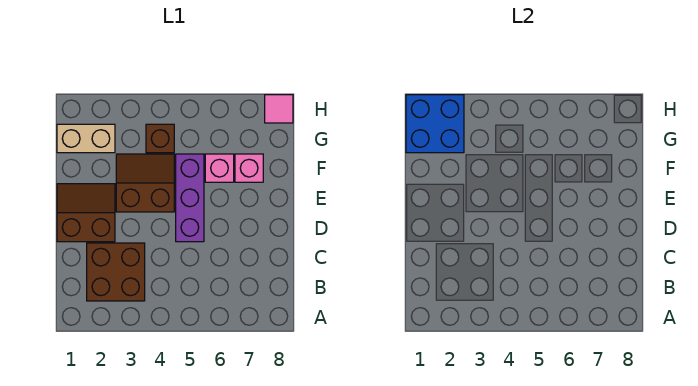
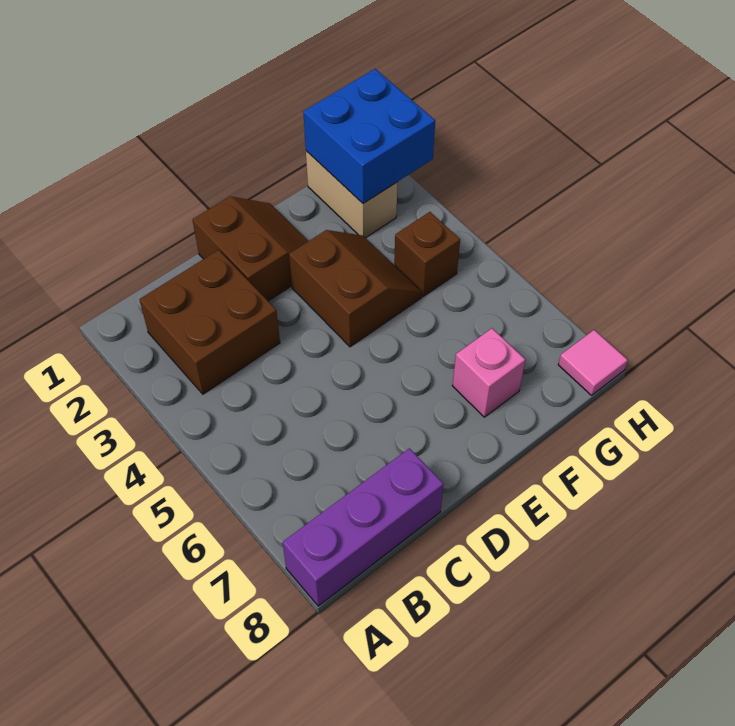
purple brick D5:F5 level 1 -> purple brick A8:C8 level 1
pink brick F6 level 1 -> none

